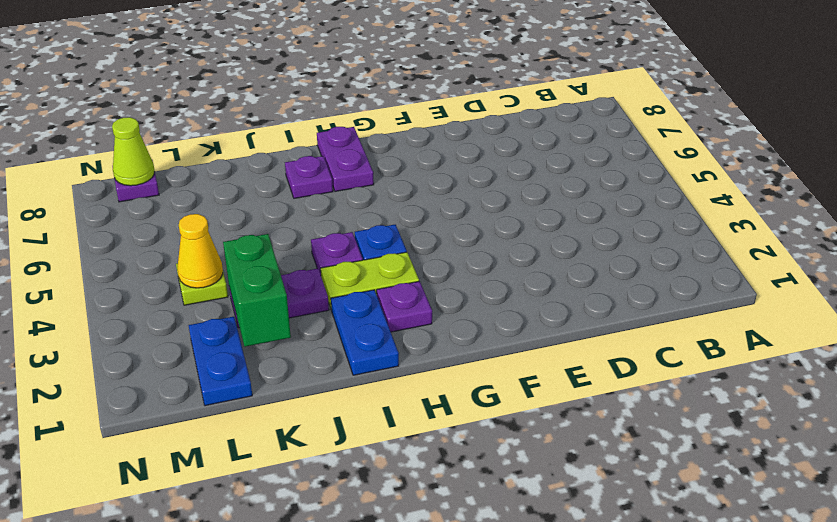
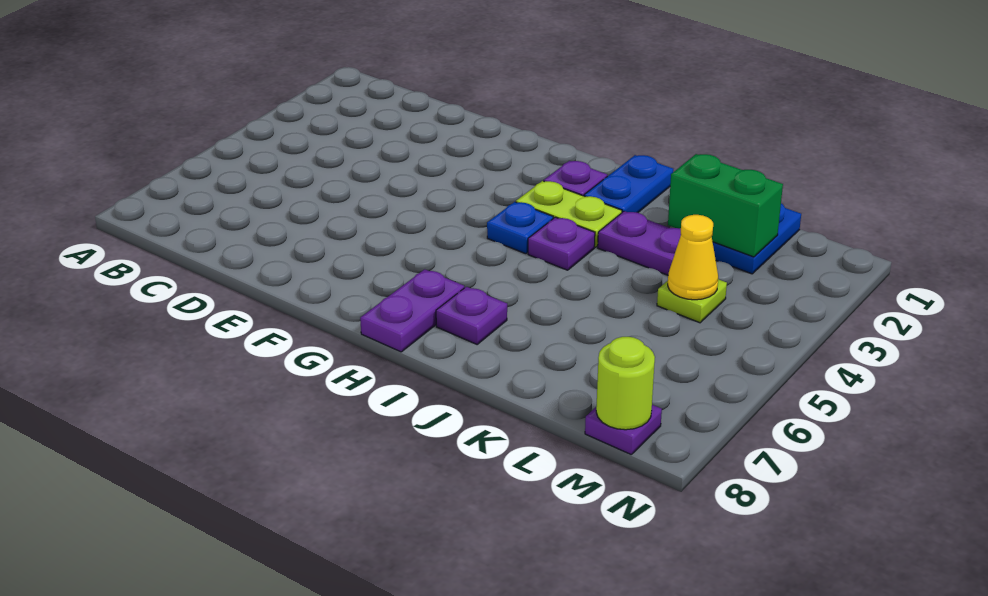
green brick K2:K3 level 2 -> green brick K2:L2 level 2
lime cone M8 level 2 -> lime round brick M8 level 2

